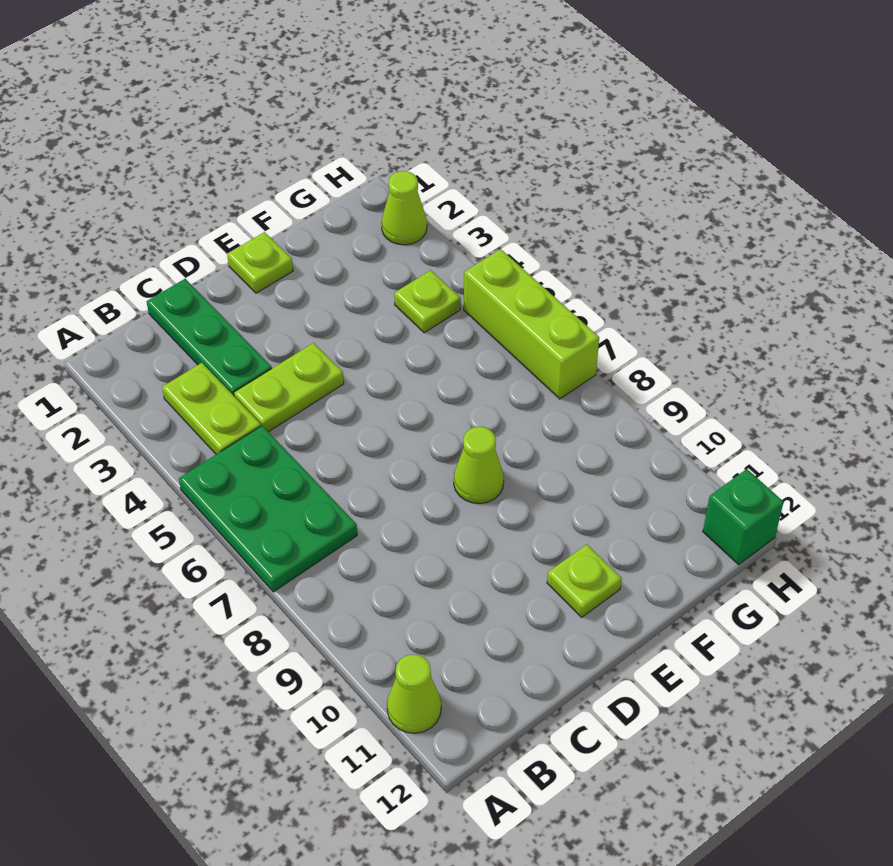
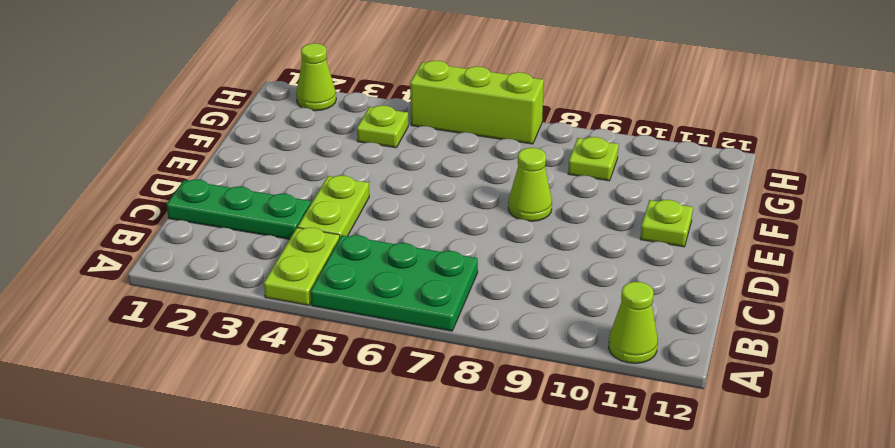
lime plate B3:B4 level 1 -> lime plate A4:B4 level 1
lime plate E1 level 1 -> lime plate G9 level 1
green brick H12 level 1 -> none

